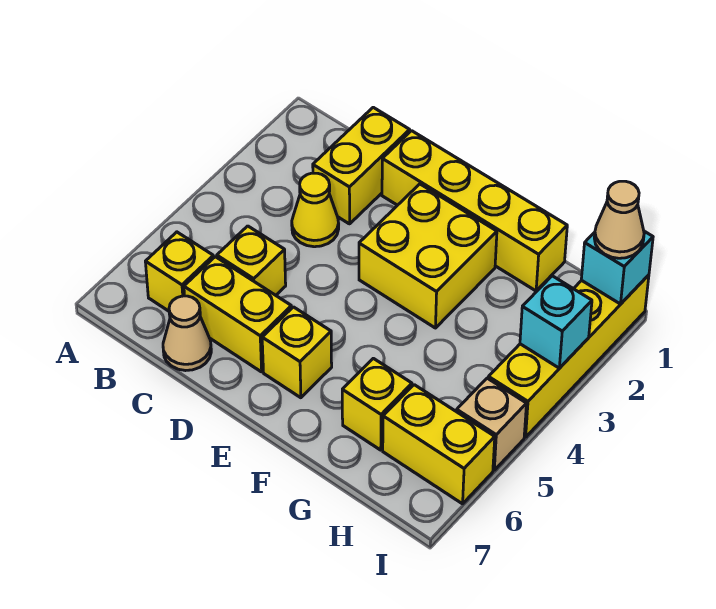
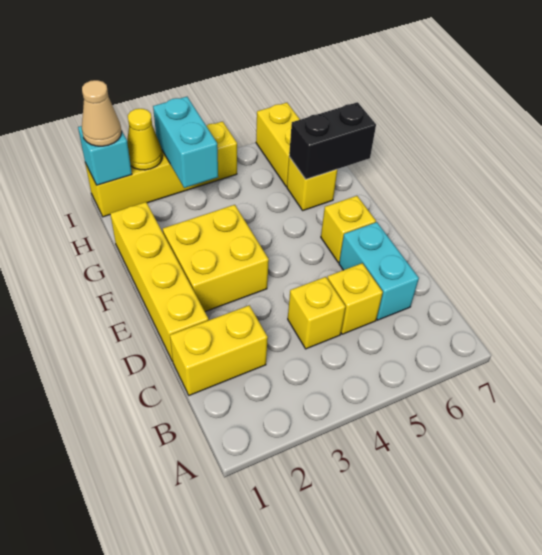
yellow brick B6 level 1 -> yellow brick C4 level 1
yellow cone C3 level 1 -> yellow cone I2 level 2
yellow brick C6:D6 level 1 -> cyan brick C6:D6 level 1
tan cone C7 level 1 -> none
none -> black brick G6:G7 level 2
cyan brick I3 level 2 -> cyan brick H3:I3 level 2
tan brick I5 level 1 -> none

